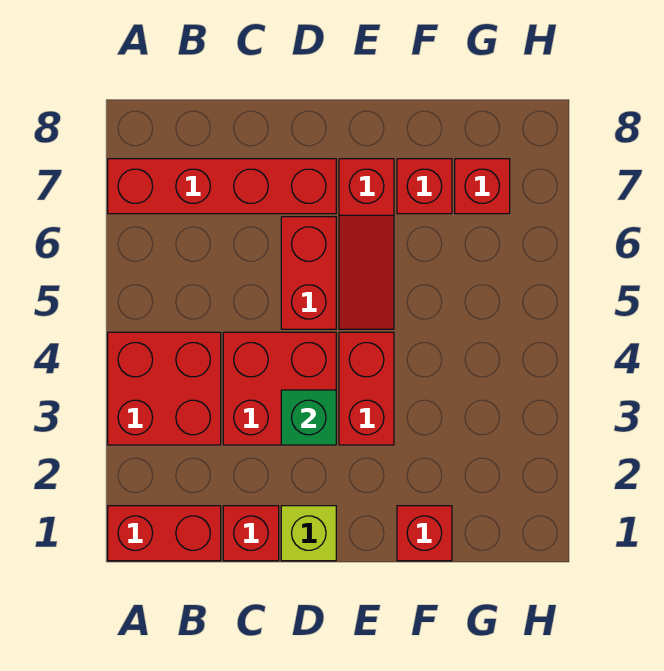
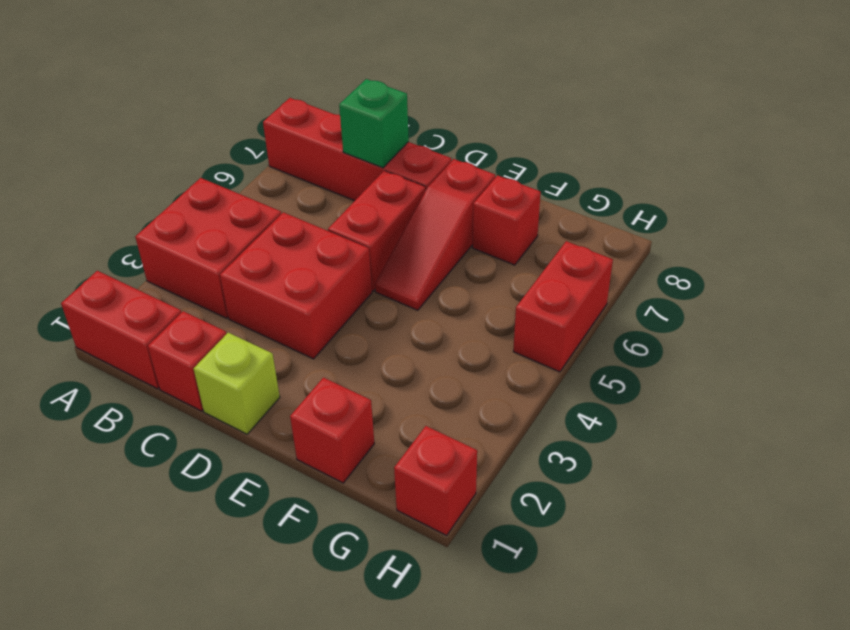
green brick D3 level 2 -> green brick C7 level 2
red brick E3:E4 level 1 -> red brick H5:H6 level 1
red brick G7 level 1 -> red brick H1 level 1

